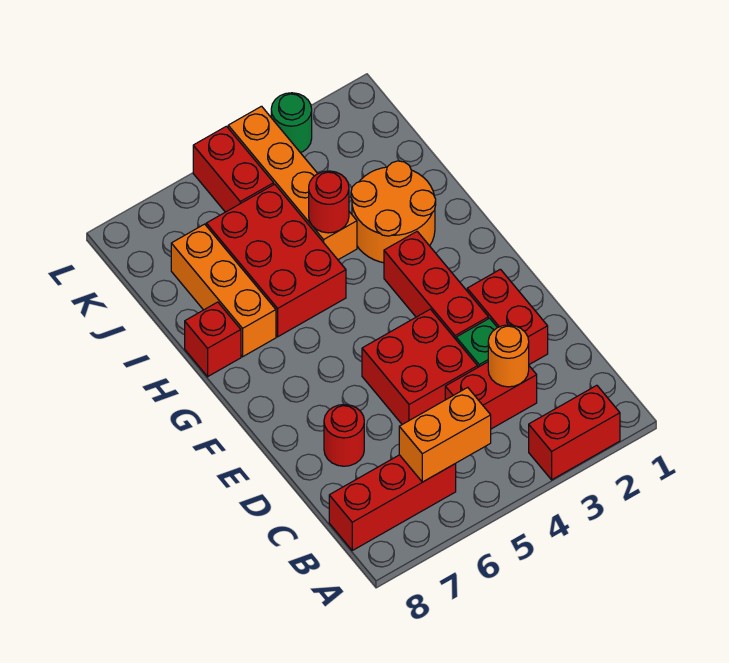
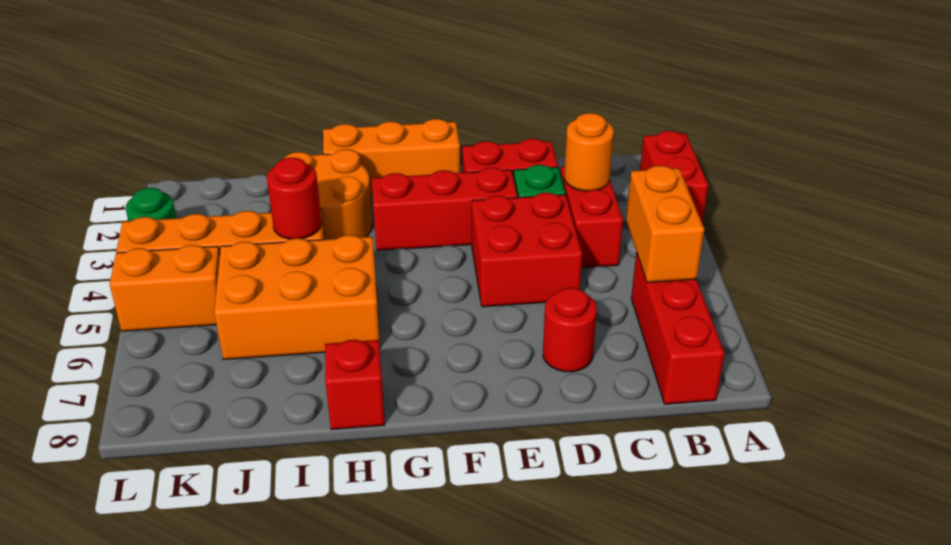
red brick H5:J6 level 1 -> orange brick H5:J6 level 1
orange brick H7:J7 level 1 -> orange brick F1:H1 level 1
red brick K5:L5 level 1 -> orange brick K5:L5 level 1

